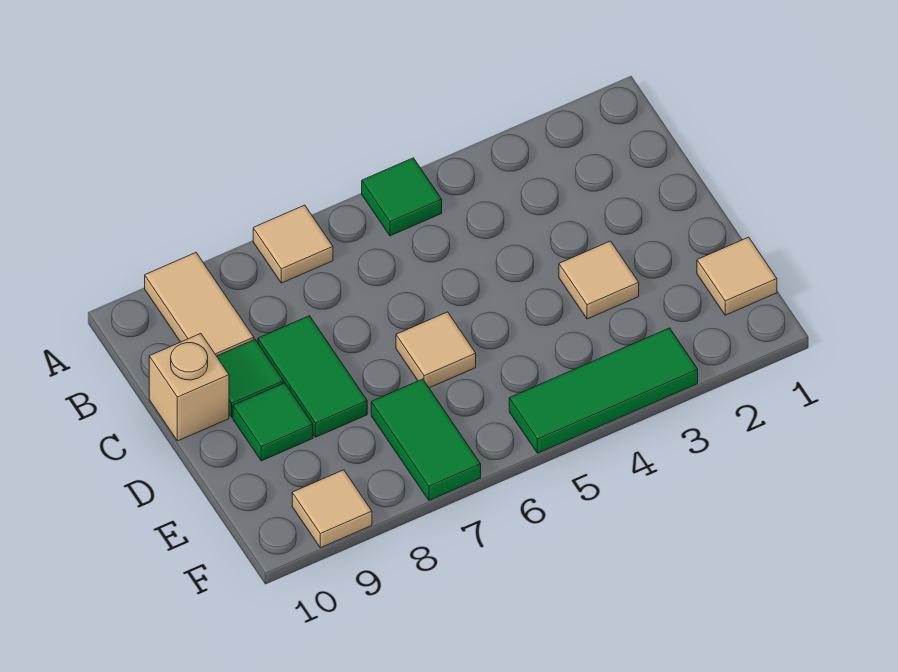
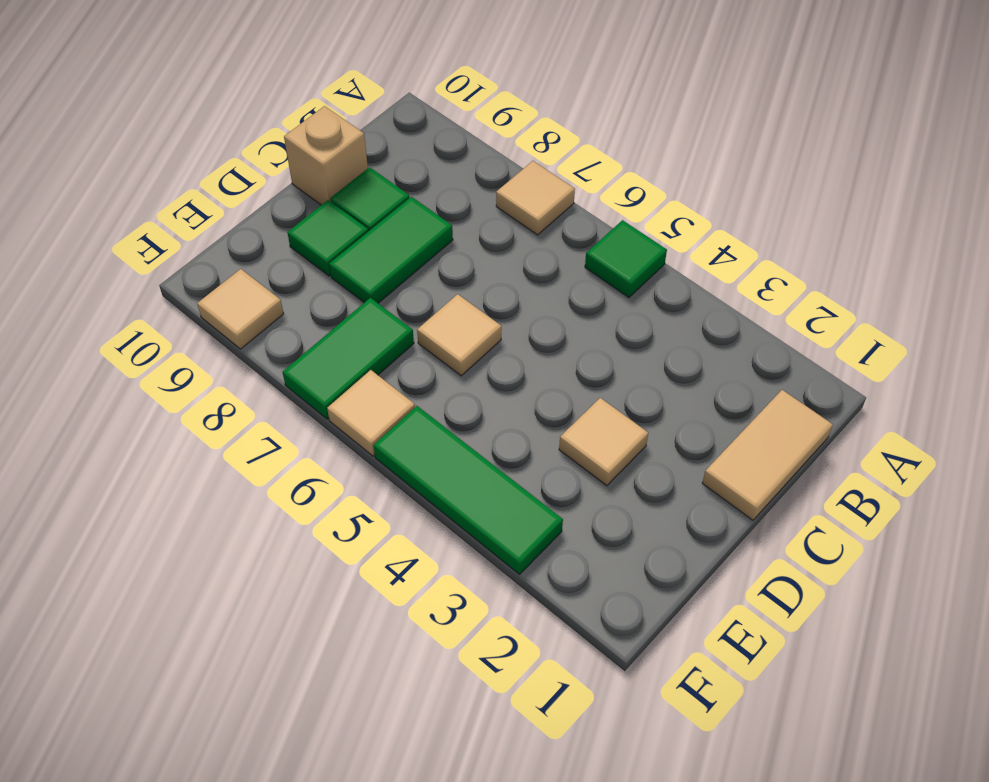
tan tile A9:B9 level 1 -> tan tile B1:C1 level 1
tan tile E1 level 1 -> tan tile F6 level 1

